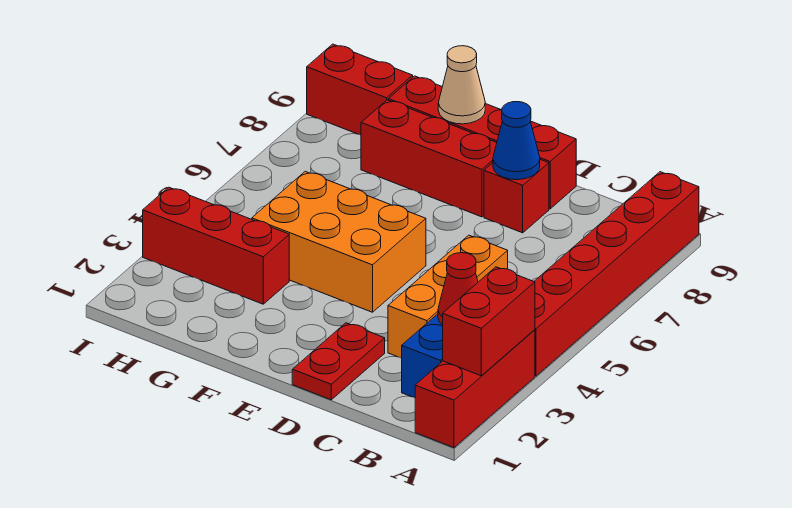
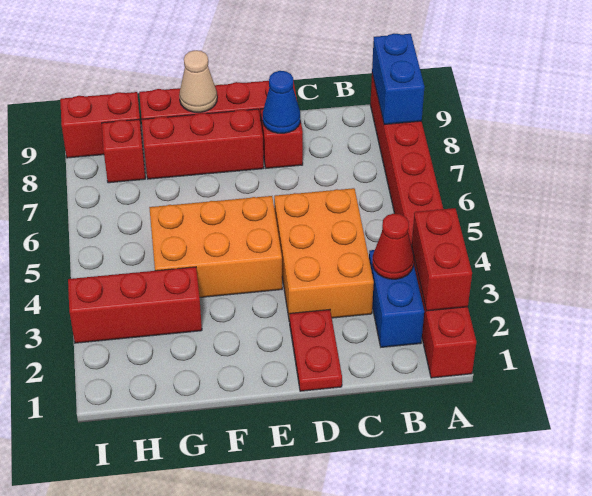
none -> blue brick A8:A9 level 2
orange brick C3:C5 level 1 -> orange brick C3:D5 level 1
none -> red brick H8 level 1

